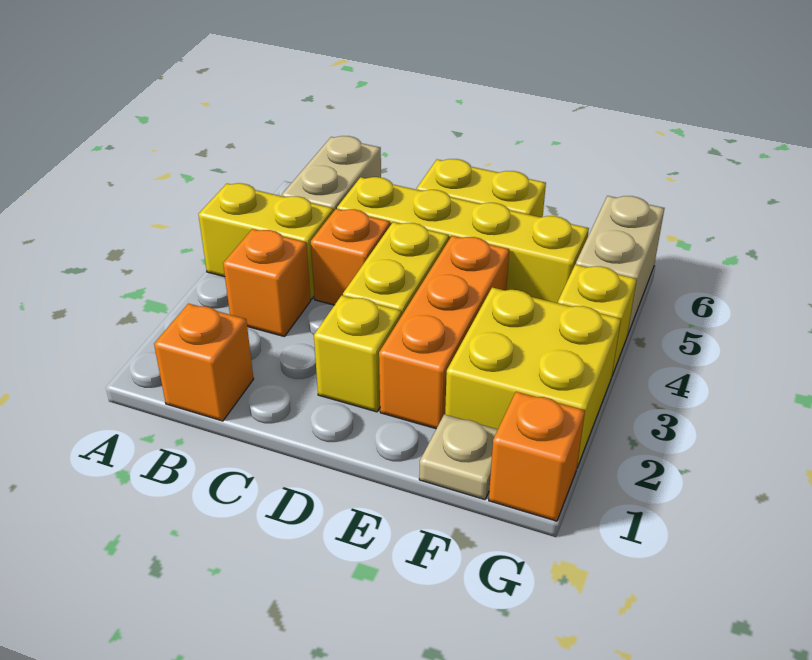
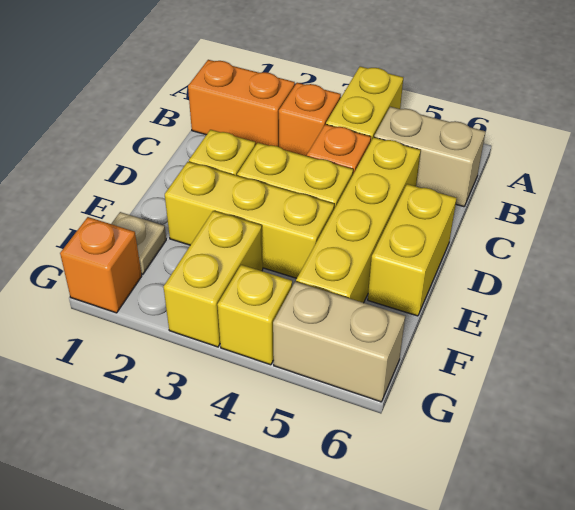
orange brick B1 level 1 -> orange brick B1:B2 level 1
orange brick E2:E4 level 1 -> yellow brick E2:E4 level 1
yellow brick F2:G3 level 1 -> yellow brick F3:G3 level 1

